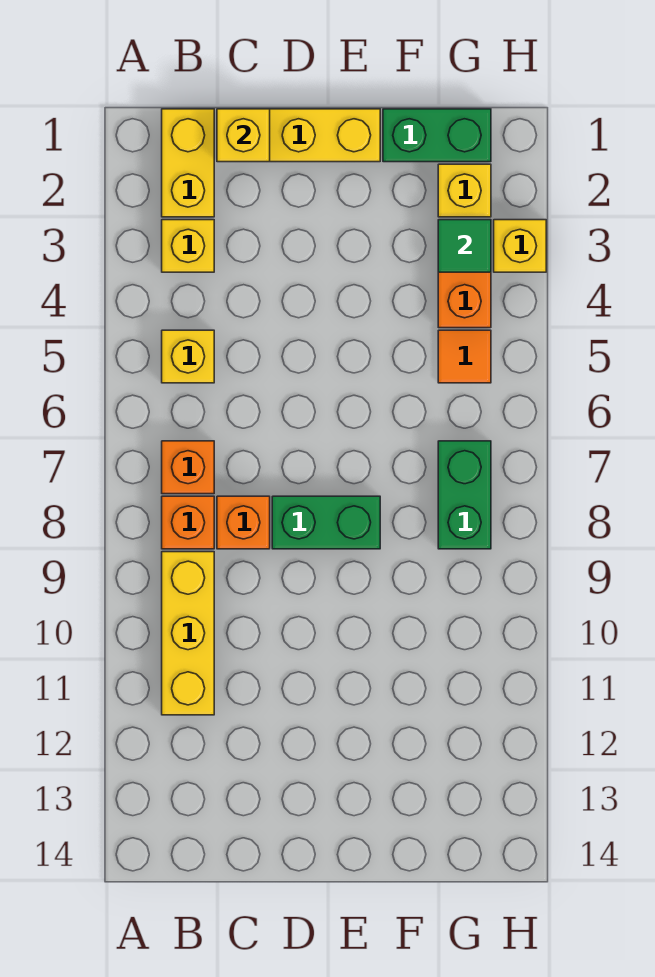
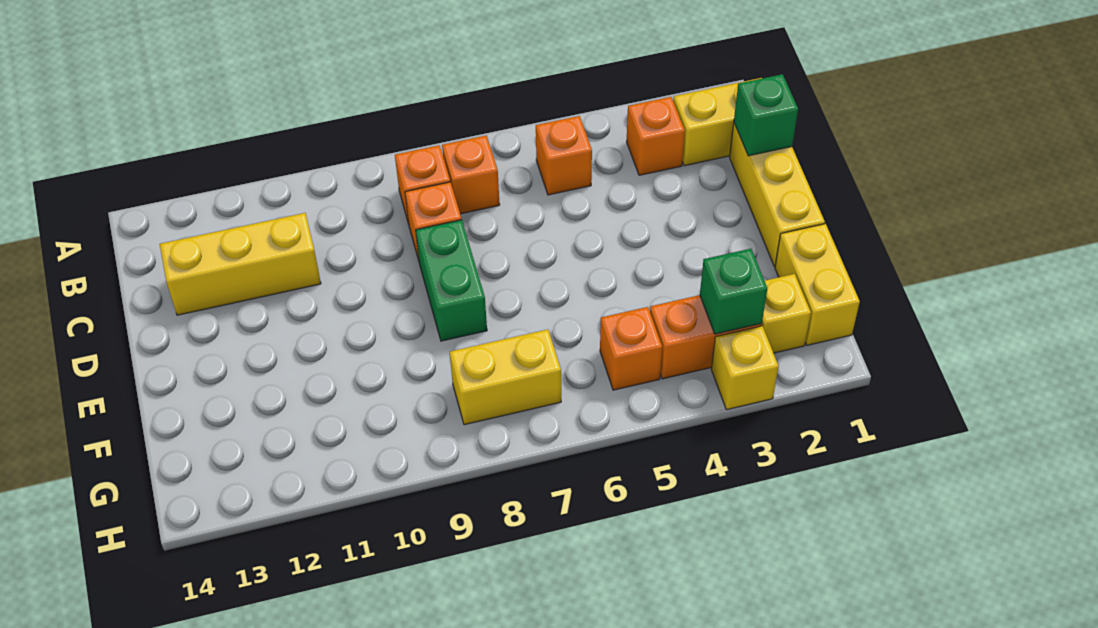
yellow brick B3 level 1 -> orange brick B3 level 1
yellow brick B5 level 1 -> orange brick B5 level 1
yellow brick B9:B11 level 1 -> yellow brick C11:C13 level 1
yellow brick C1 level 2 -> green brick C1 level 2
green brick F1:G1 level 1 -> yellow brick F1:G1 level 1
green tile G3 level 2 -> green brick G3 level 2
orange tile G5 level 1 -> orange brick G5 level 1
green brick G7:G8 level 1 -> yellow brick G7:G8 level 1

